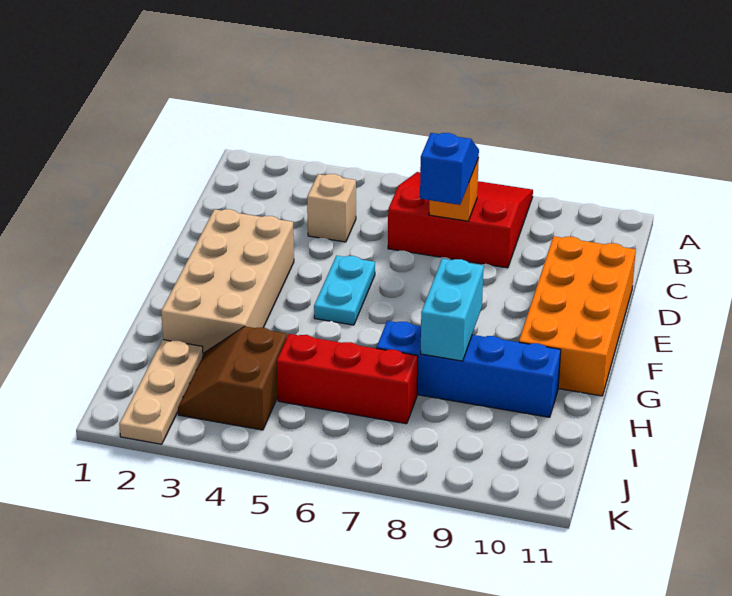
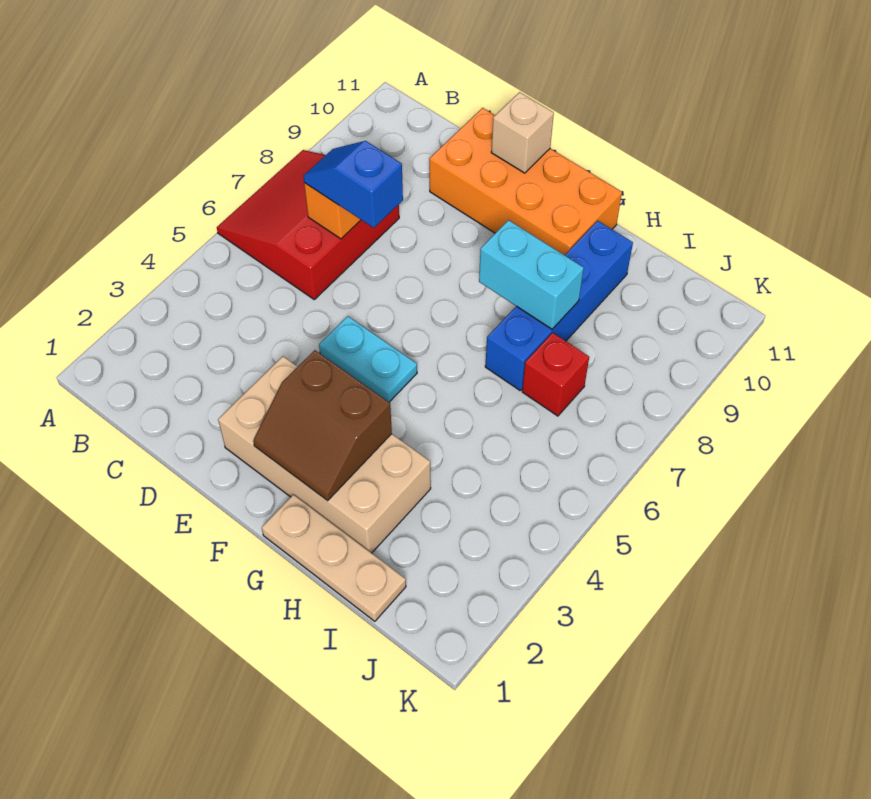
tan brick C4 level 1 -> tan brick E11 level 2
tan plate I2:K2 level 1 -> tan plate G1:I1 level 1
brown slope I3:J4 level 1 top 4 -> brown slope F2:G3 level 2 top 3
red brick I5:I7 level 1 -> red brick I7 level 1

